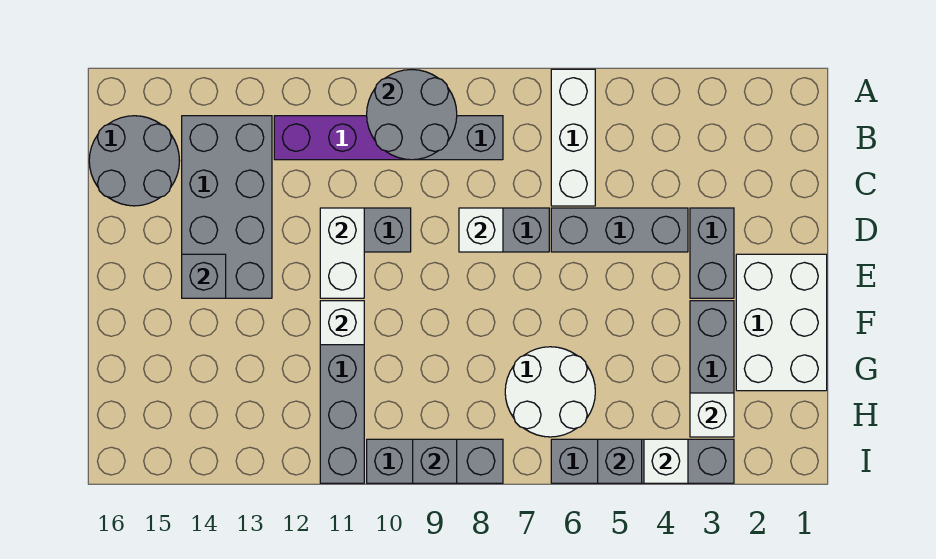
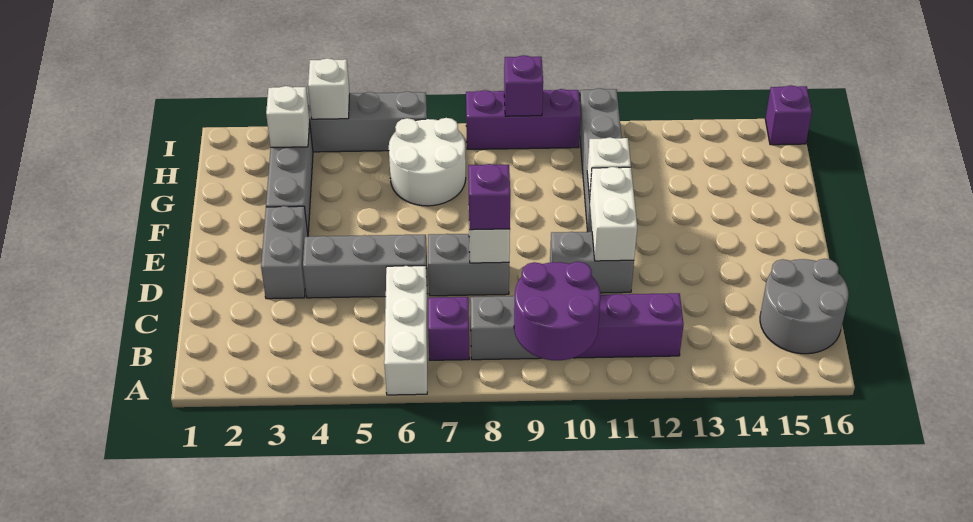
grey round brick A9:B10 level 2 -> purple round brick A9:B10 level 2
none -> purple brick B7 level 1
grey brick B13:E14 level 1 -> none
none -> purple brick D8 level 3
white brick E1:G2 level 1 -> none
grey brick E14 level 2 -> none
grey brick I5 level 2 -> none
grey brick I8:I10 level 1 -> purple brick I8:I10 level 1
grey brick I9 level 2 -> purple brick I9 level 2
none -> purple brick I16 level 1

